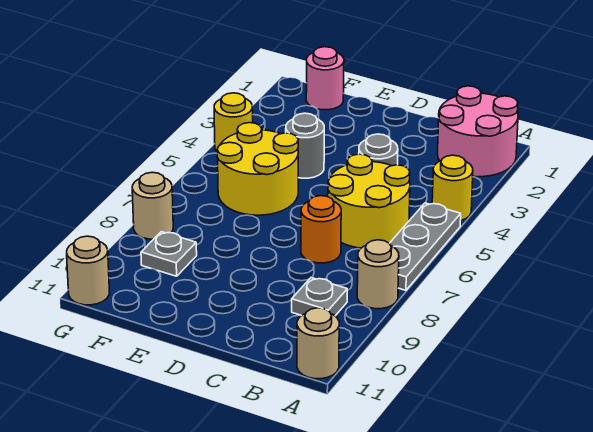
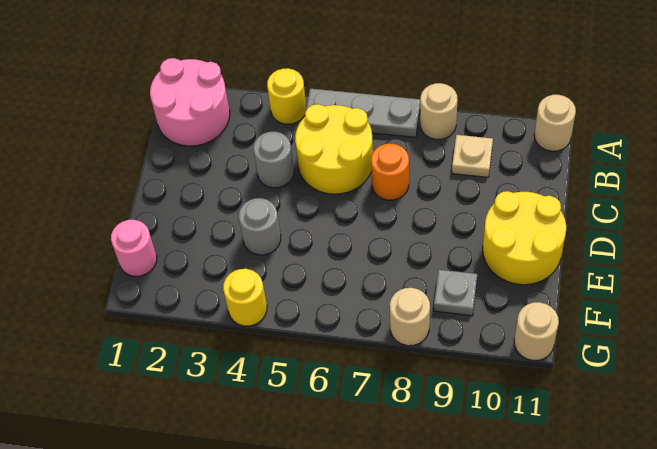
grey plate B9 level 1 -> tan plate B9 level 1
yellow round brick E5:F6 level 1 -> yellow round brick D10:E11 level 1

